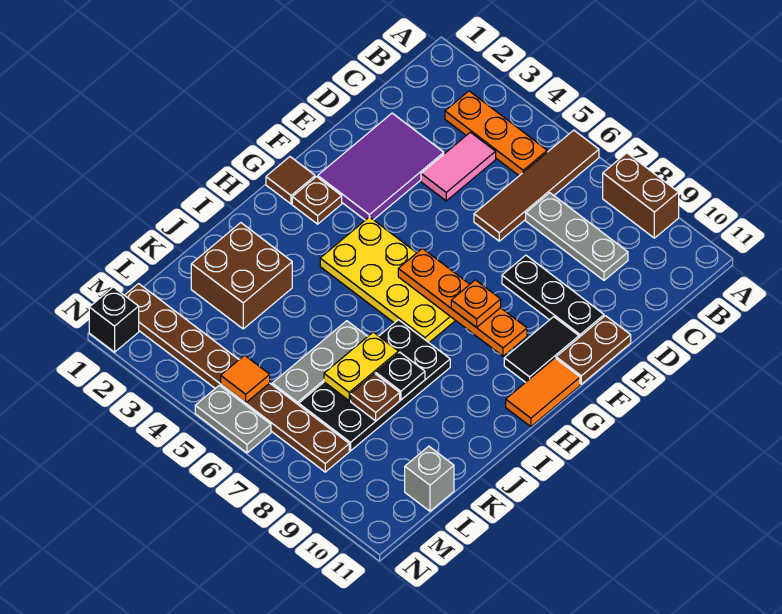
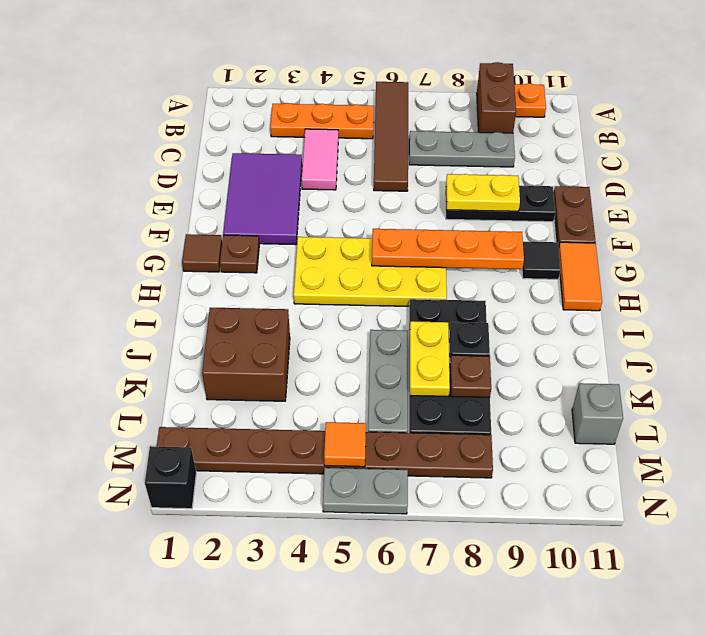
brown brick A8:A9 level 1 -> brown brick A9:B9 level 1
none -> yellow plate E8:E9 level 2
black tile F10:G10 level 1 -> black tile G10 level 1
orange plate G8 level 3 -> orange plate A10 level 1

